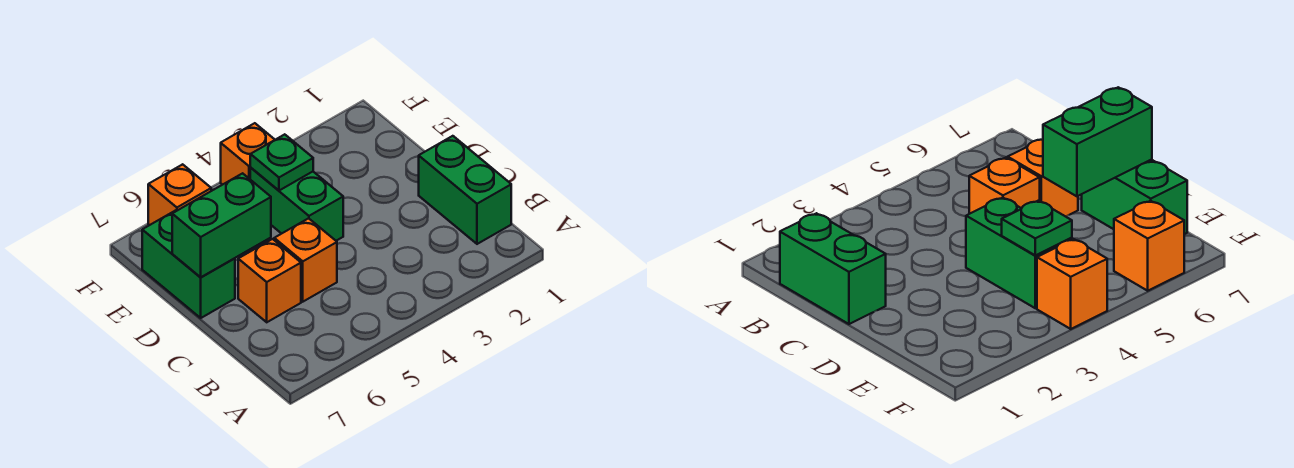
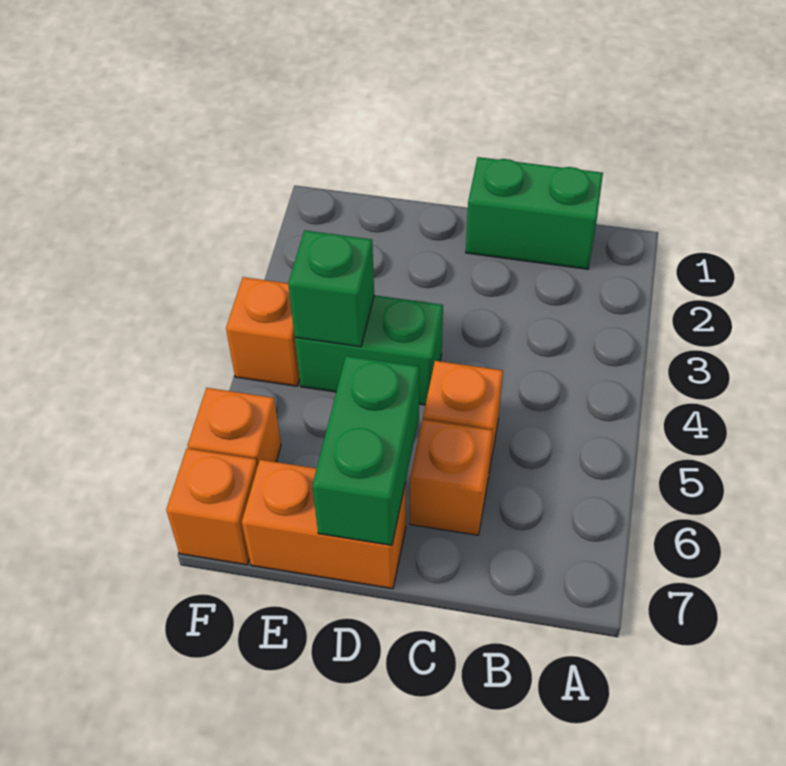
green brick D7:E7 level 1 -> orange brick D7:E7 level 1
green plate E4 level 2 -> green brick E4 level 2
none -> orange brick F7 level 1

